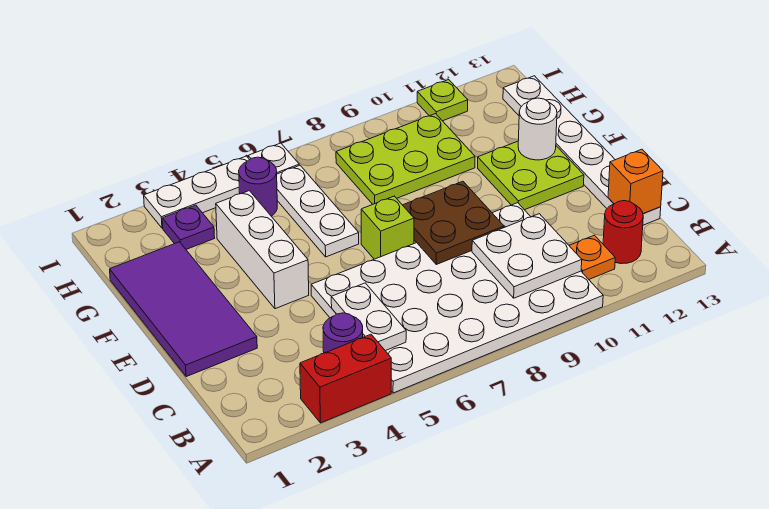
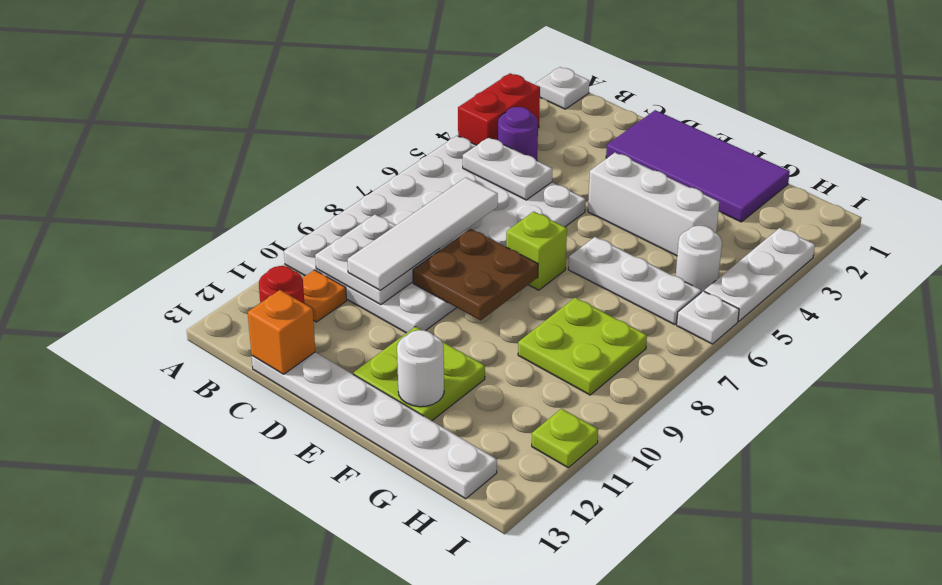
none -> white plate A1 level 1
none -> white tile C7:C10 level 3
lime plate G8:H10 level 1 -> lime plate G8:H9 level 1
purple plate H3 level 1 -> none
purple round brick H5 level 1 -> white round brick H5 level 1

